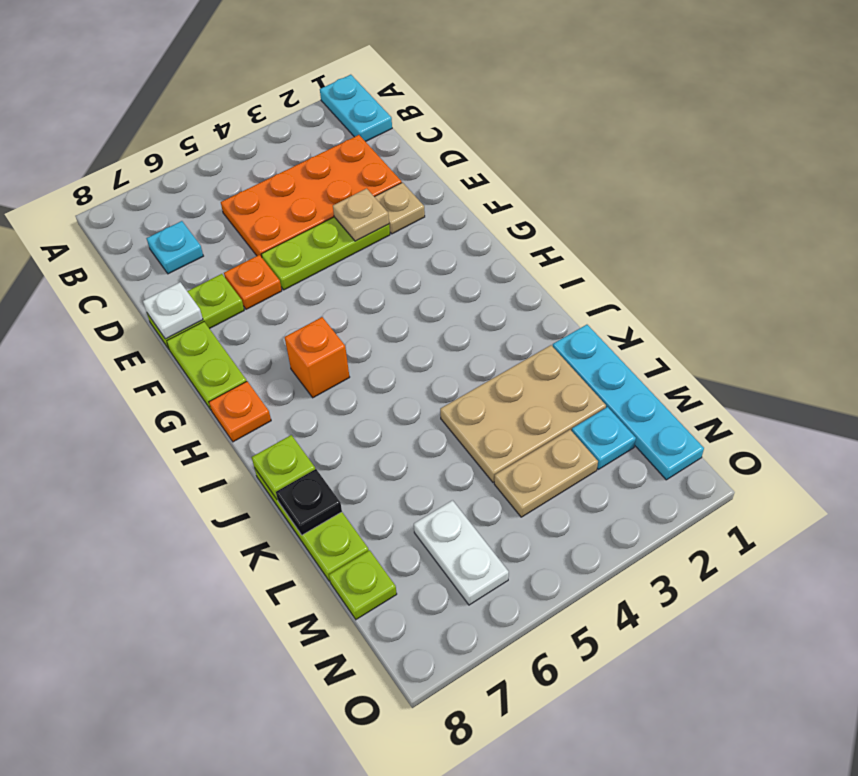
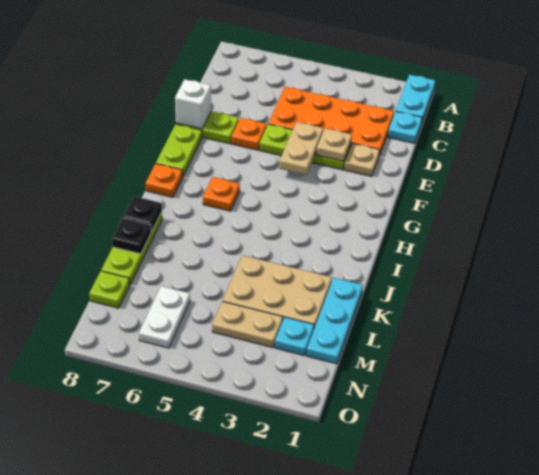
cyan plate C7 level 1 -> cyan plate C1 level 1
none -> tan plate E4:F4 level 2
white plate E8 level 2 -> white brick E8 level 2
orange brick H6 level 1 -> orange plate H6 level 1
lime plate J8 level 2 -> black plate J8 level 2
cyan plate K1:N1 level 1 -> cyan plate K1:M1 level 1

